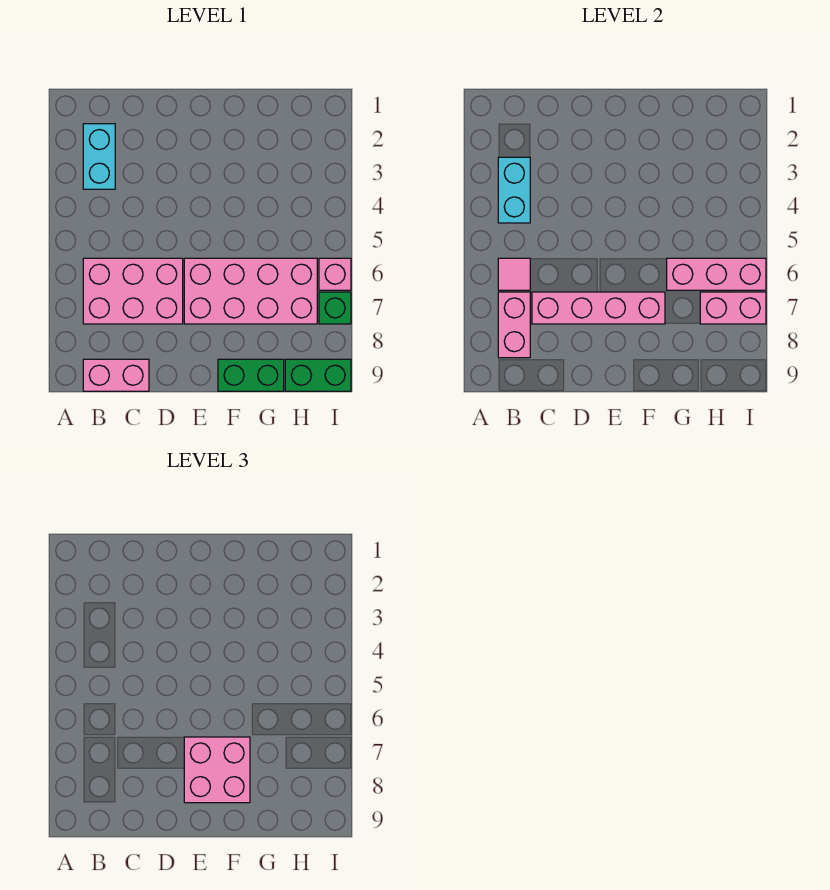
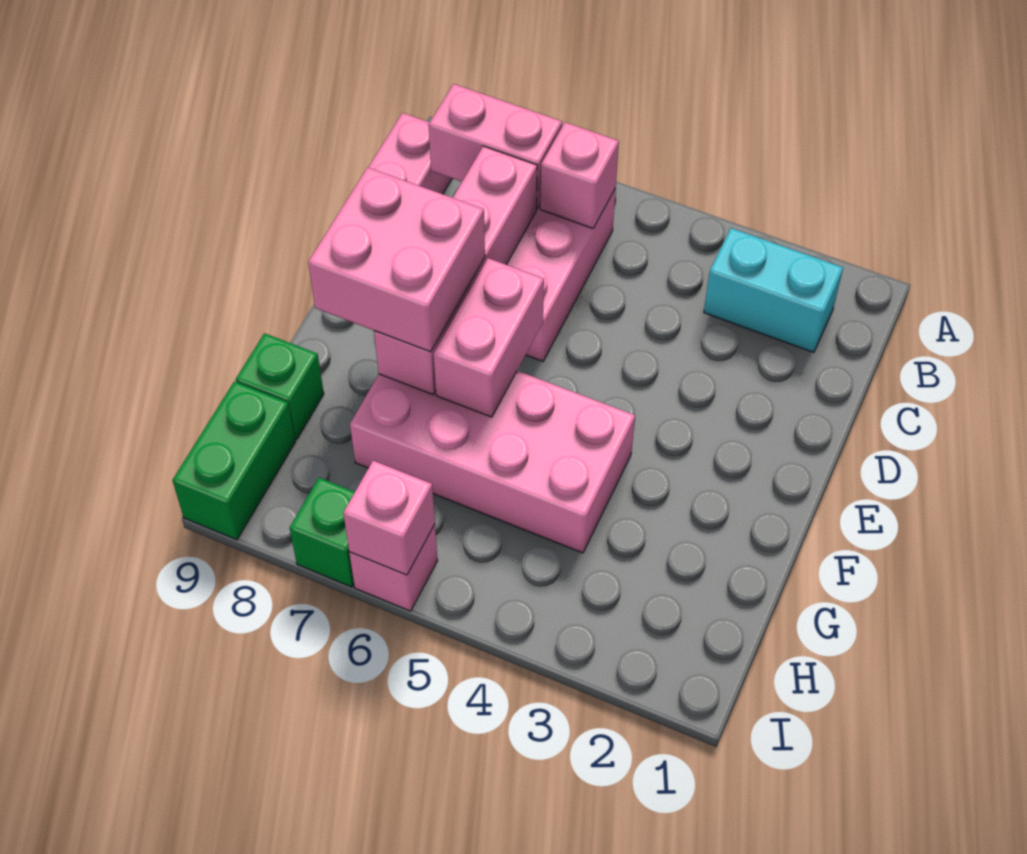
cyan brick B3:B4 level 2 -> none
pink tile B6 level 2 -> pink brick B6 level 2
pink brick E6:H7 level 1 -> pink brick F4:G7 level 1
green brick F9:G9 level 1 -> green brick G9 level 1
pink brick G6:I6 level 2 -> pink brick I6 level 2
pink brick H7:I7 level 2 -> pink brick E6:F6 level 2

